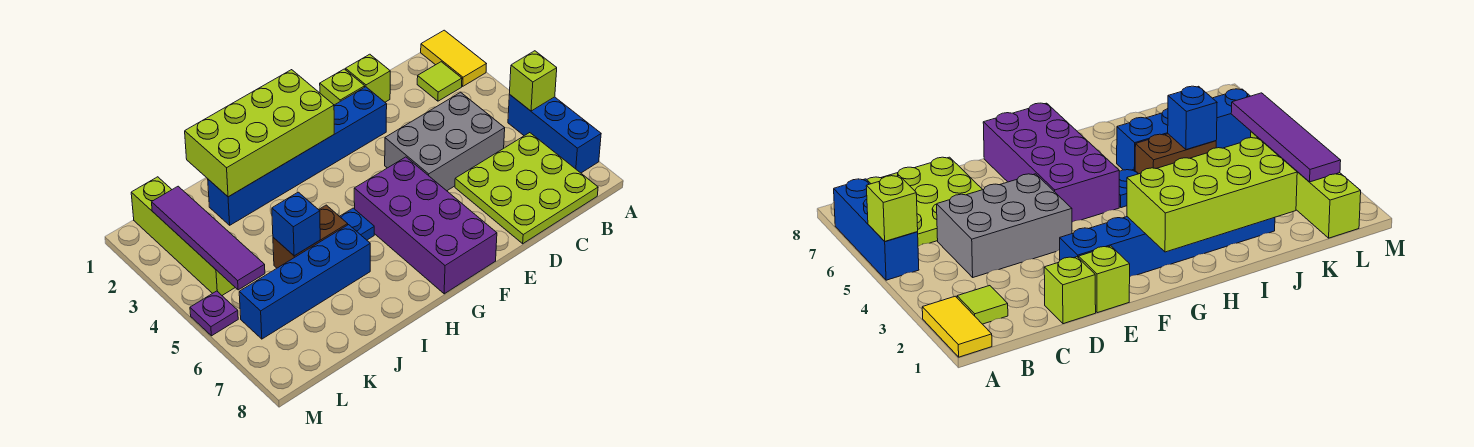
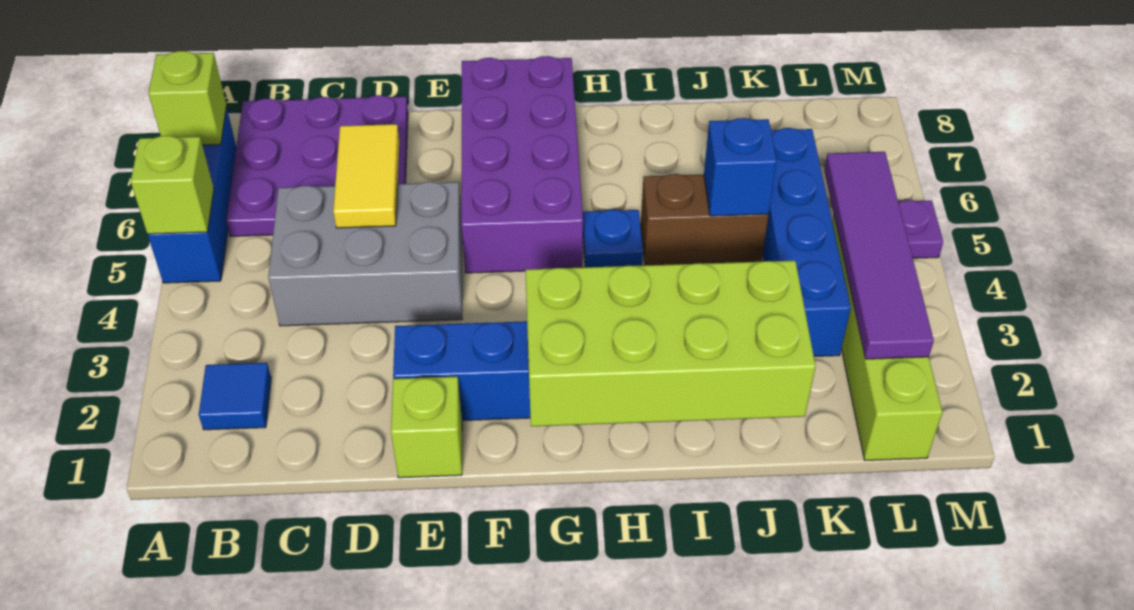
yellow tile A1:A2 level 1 -> yellow tile D5:D6 level 2
lime tile B2 level 1 -> blue tile B2 level 1
lime plate B6:D8 level 1 -> purple plate B6:D8 level 1
lime brick D1 level 1 -> lime brick A7 level 2
blue brick I6:L6 level 1 -> blue brick K3:K6 level 1

